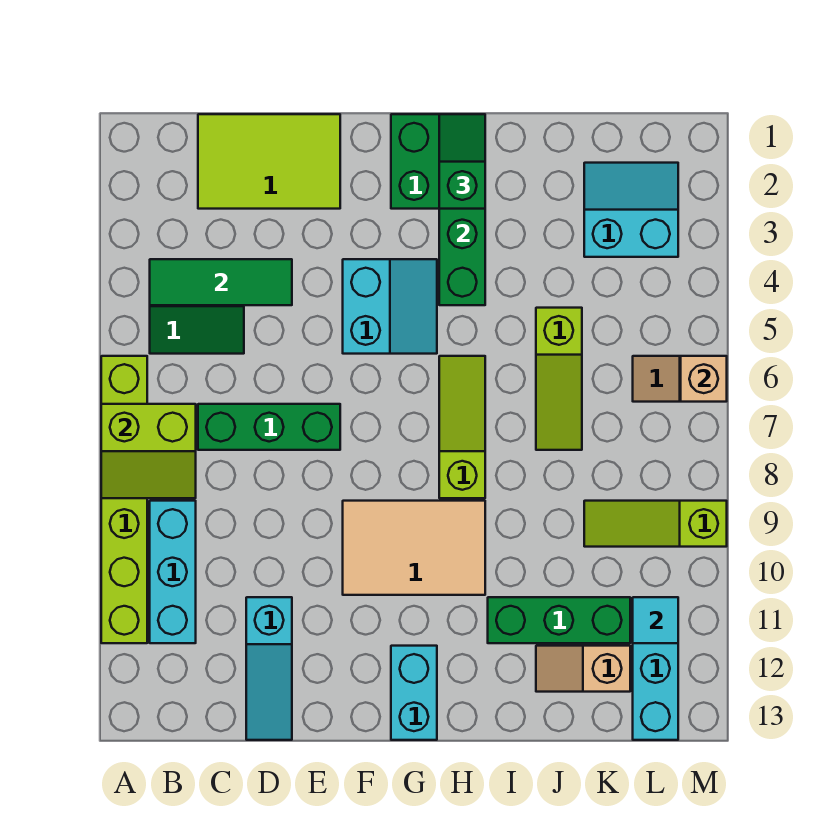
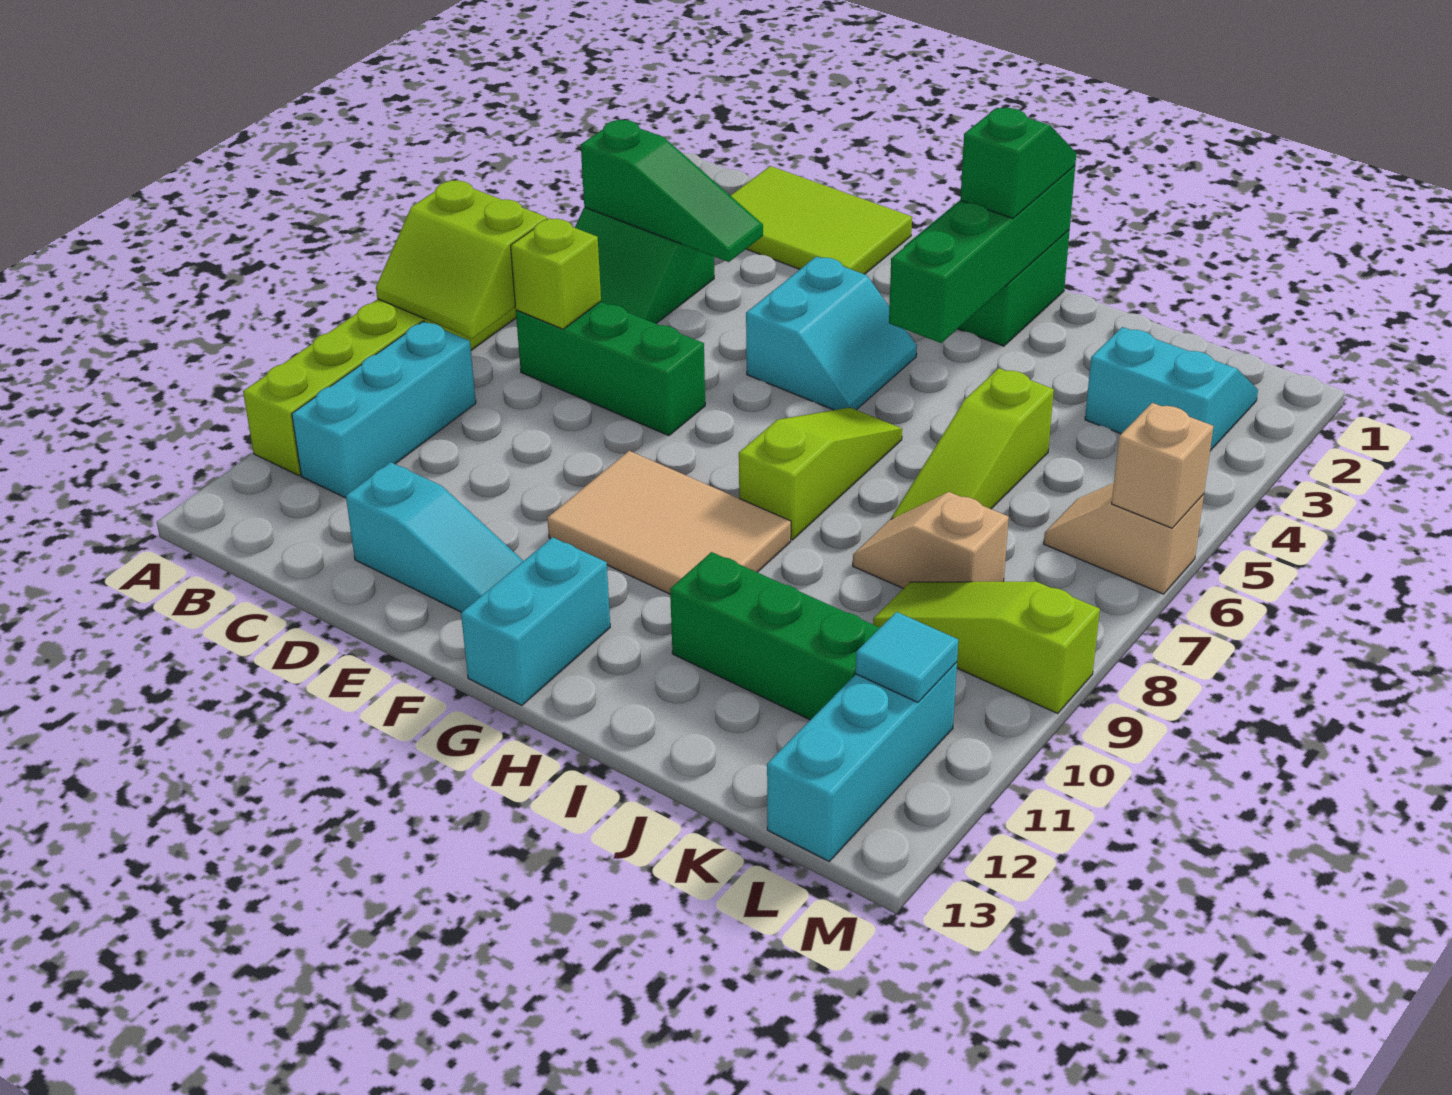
green tile B4:D4 level 2 -> green slope B4:D4 level 2 top B
none -> lime brick C7 level 2
cyan slope D11:D13 level 1 top 11 -> cyan slope D12:F12 level 1 top D
tan slope J12:K12 level 1 top K -> tan slope J8:K8 level 1 top K

